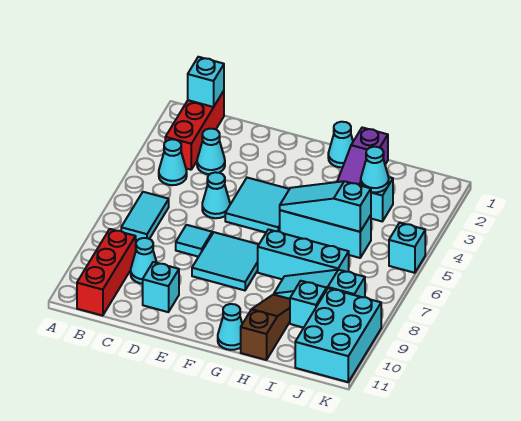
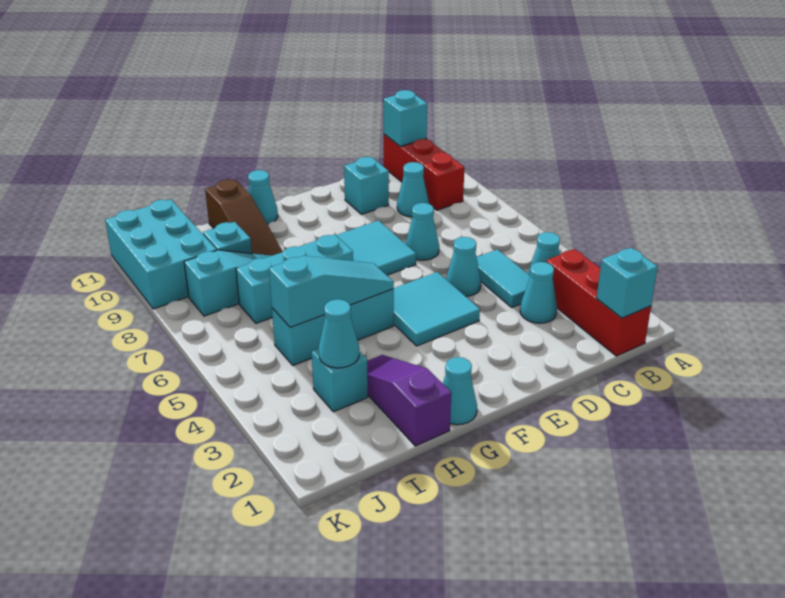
cyan tile B6:B7 level 1 -> cyan tile C4:C5 level 1
cyan tile D7 level 1 -> cyan cone D7 level 1
cyan brick K5 level 1 -> cyan brick B11 level 2

